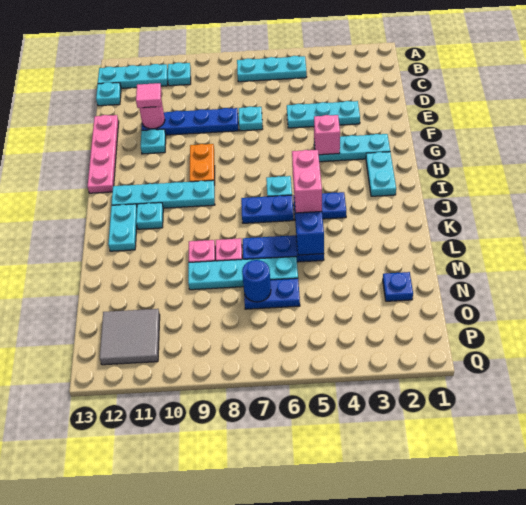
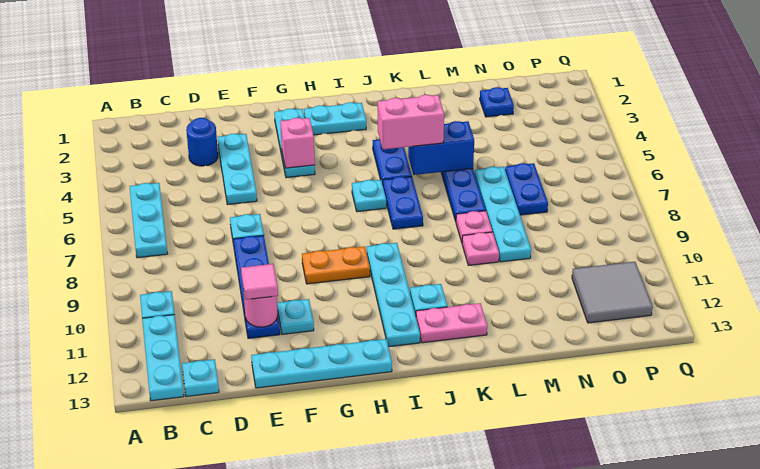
pink plate E13:H13 level 1 -> cyan plate E13:H13 level 1
cyan plate J12:K12 level 1 -> pink plate J12:K12 level 1
blue round brick N7 level 2 -> blue round brick D3 level 1

